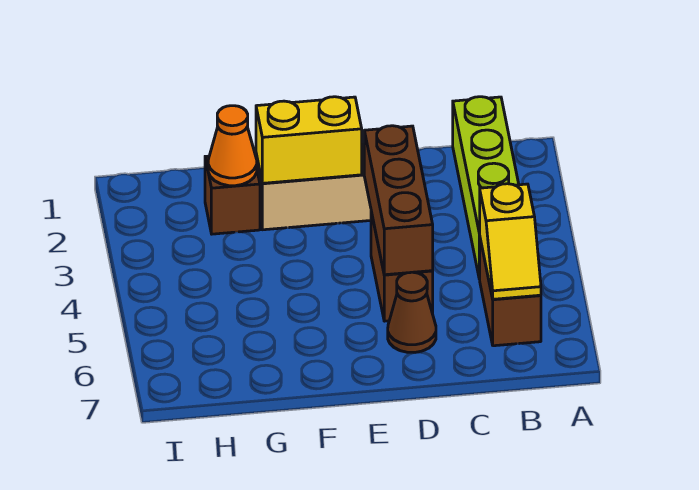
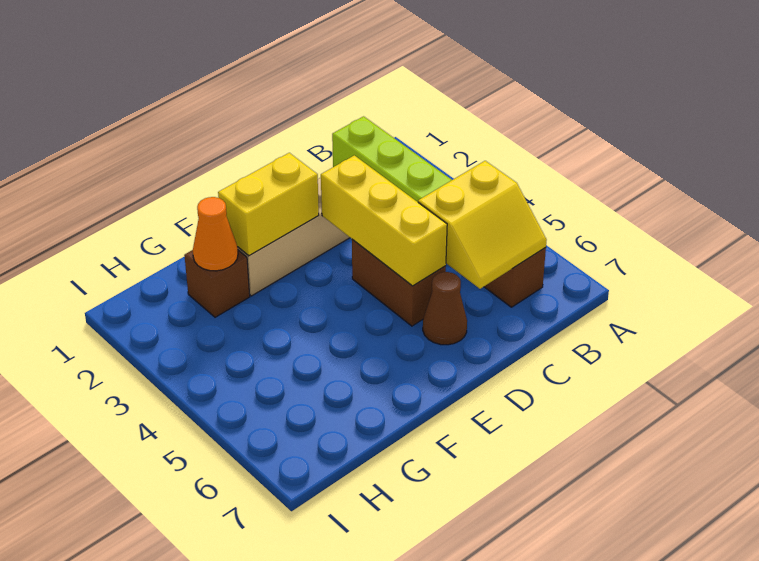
yellow slope B5:B6 level 2 top 5 -> yellow slope B5:C6 level 2 top 5
brown brick D3:D5 level 2 -> yellow brick D3:D5 level 2

